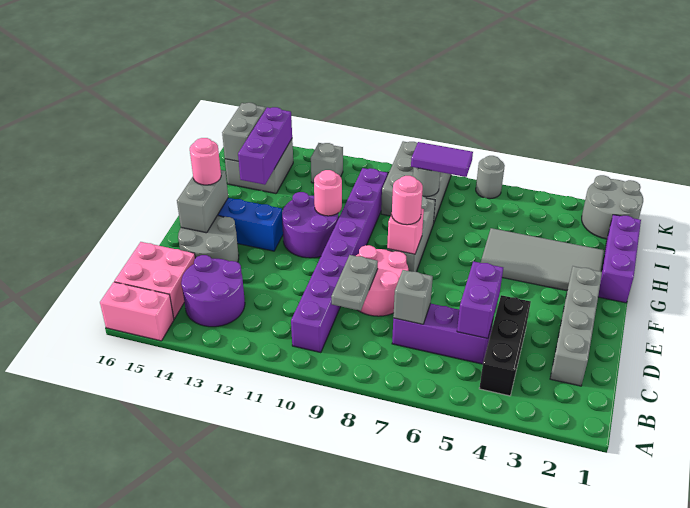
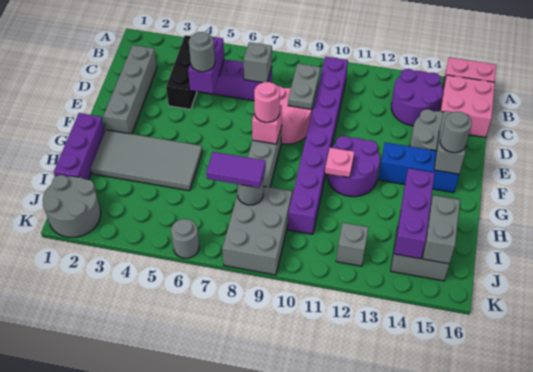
none -> grey round brick D5 level 3
pink round brick F15 level 3 -> grey round brick F15 level 3
pink round brick G11 level 2 -> pink plate G11 level 2

